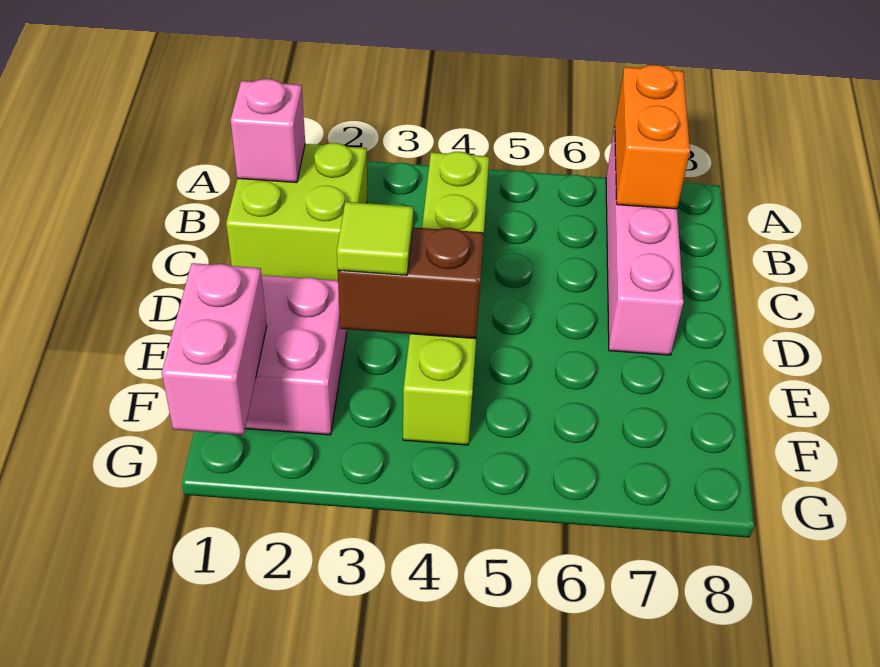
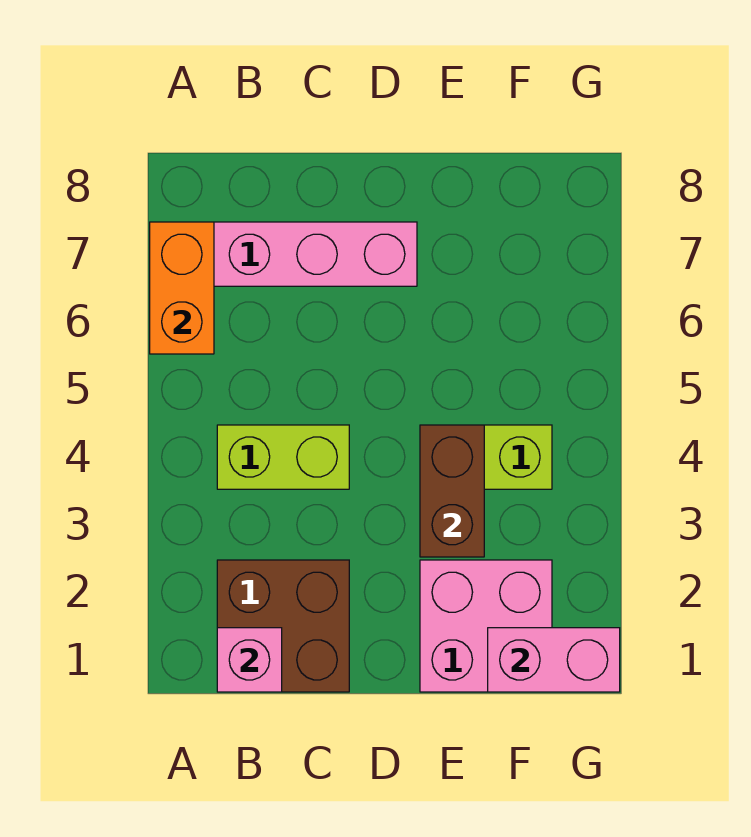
orange brick A7:B7 level 2 -> orange brick A6:A7 level 2
lime brick B1:C2 level 1 -> brown brick B1:C2 level 1
lime tile E3 level 3 -> none

